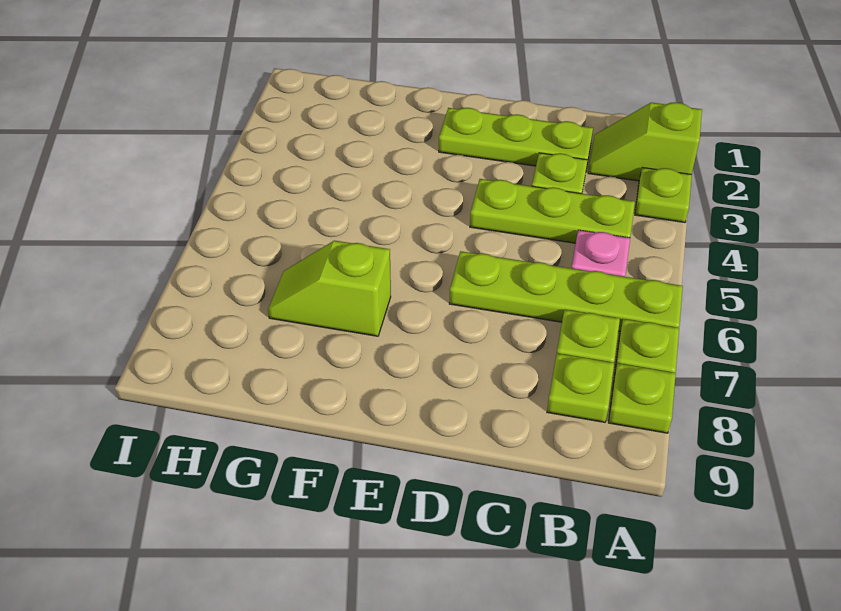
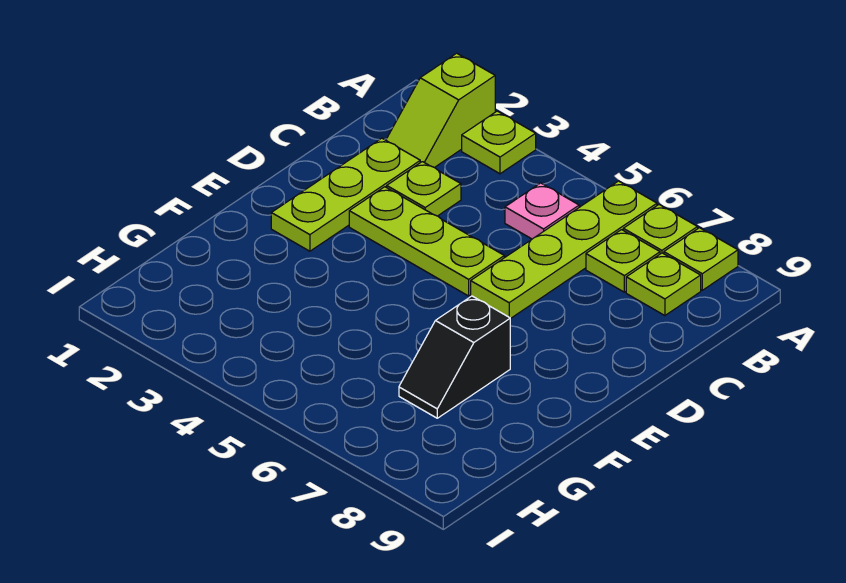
lime plate B4:D4 level 1 -> lime plate D3:D5 level 1
lime slope F7:G7 level 1 top F -> black slope F7:G7 level 1 top F

